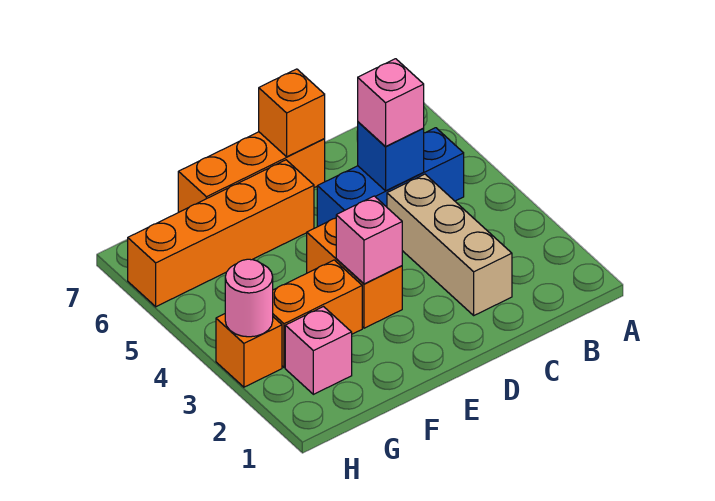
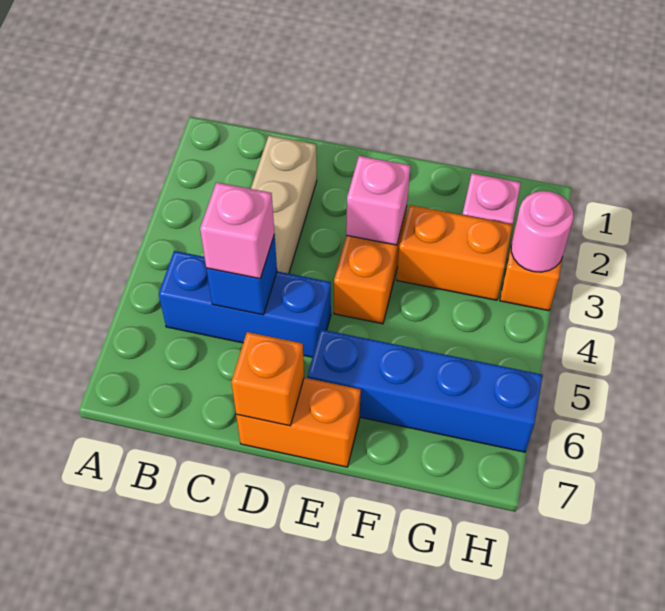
orange brick D7:F7 level 1 -> orange brick D7:E7 level 1
orange brick E6:H6 level 1 -> blue brick E6:H6 level 1

